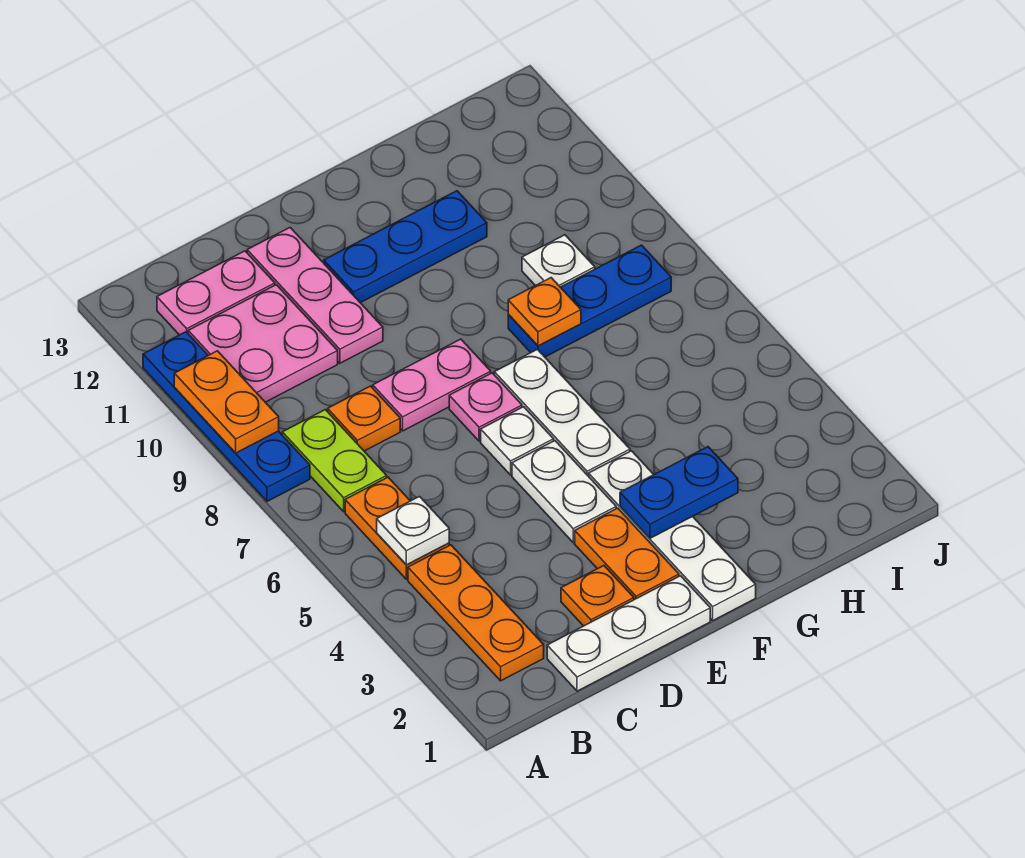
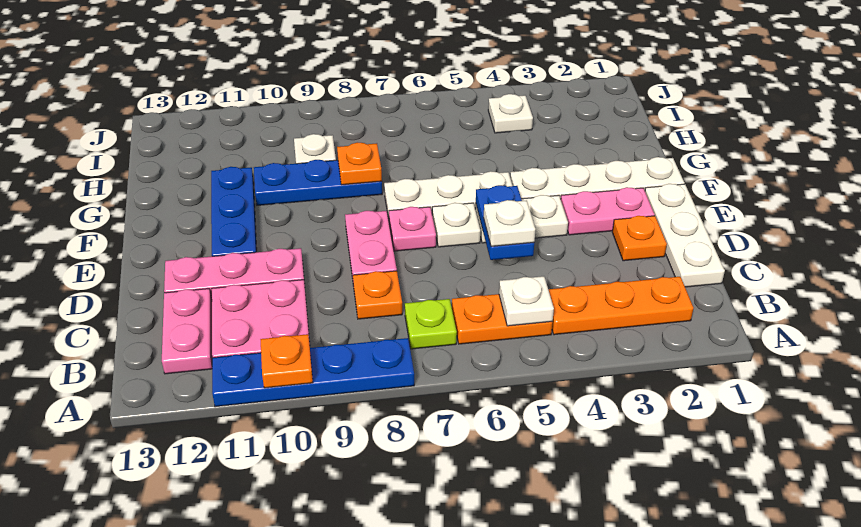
orange plate A9:A10 level 2 -> orange plate A10 level 2
lime plate B7:B8 level 1 -> lime plate B7 level 1
none -> white plate D5 level 3
orange plate E2:E3 level 1 -> pink plate E2:E3 level 1
blue plate F3:G3 level 2 -> blue plate D5:E5 level 2
blue plate G8:I8 level 1 -> blue plate G8:G10 level 1
none -> white plate I4 level 1

